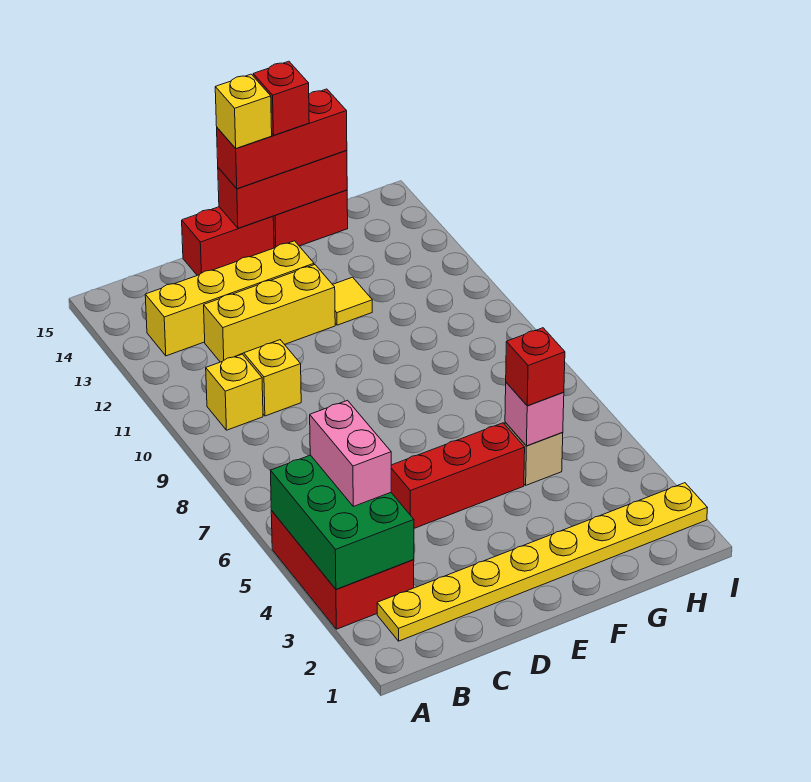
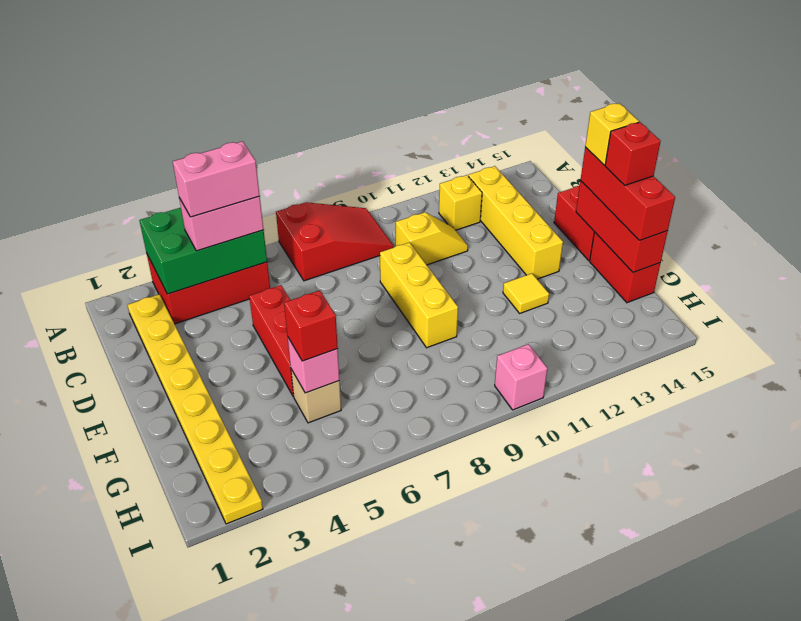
none -> red slope A7:B9 level 1 top 7
none -> pink brick B4:B5 level 4
yellow brick B10 level 1 -> yellow brick B12 level 1
yellow brick C12:E12 level 1 -> yellow brick D9:F9 level 1
none -> pink brick I10 level 1

